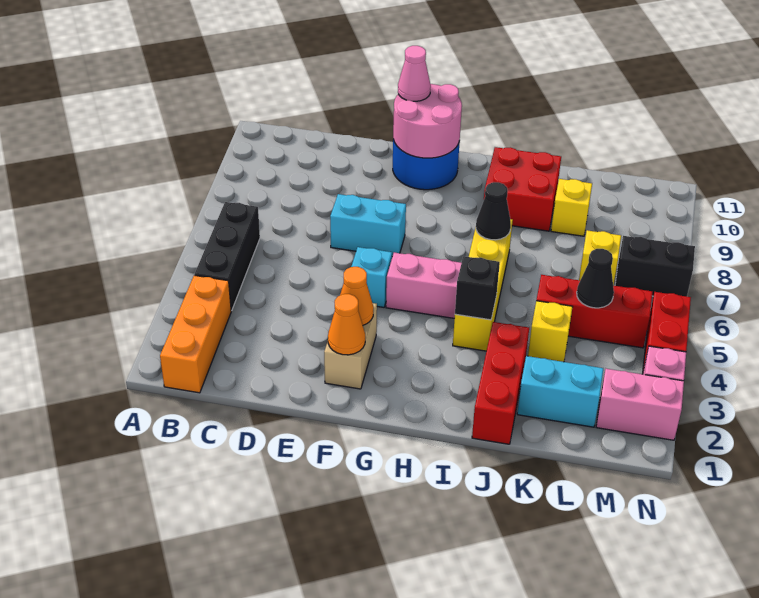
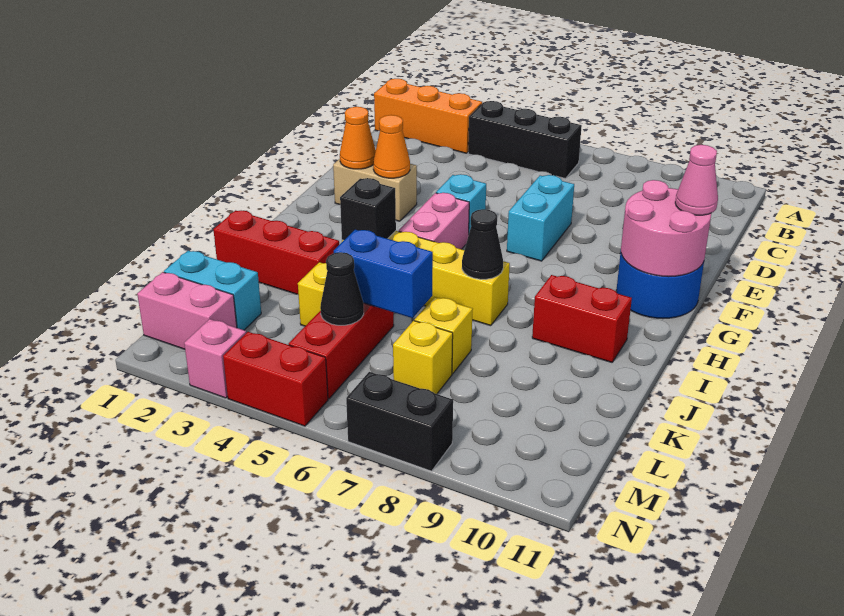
red brick I9:J10 level 1 -> red brick I9:I10 level 1
cyan brick K2:L2 level 1 -> cyan brick L1:L2 level 1
none -> blue brick K5:K6 level 2
yellow brick K9 level 1 -> yellow brick K7 level 1
pink brick M2:N2 level 1 -> pink brick M1:M2 level 1
black brick M7:N7 level 1 -> black brick N7:N8 level 1

